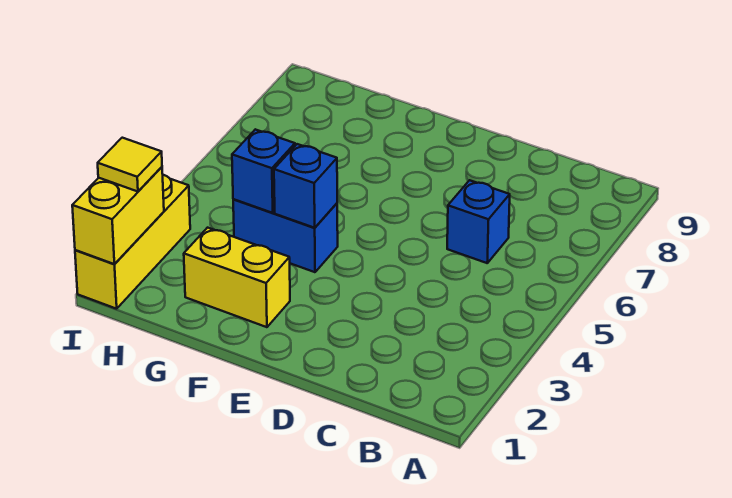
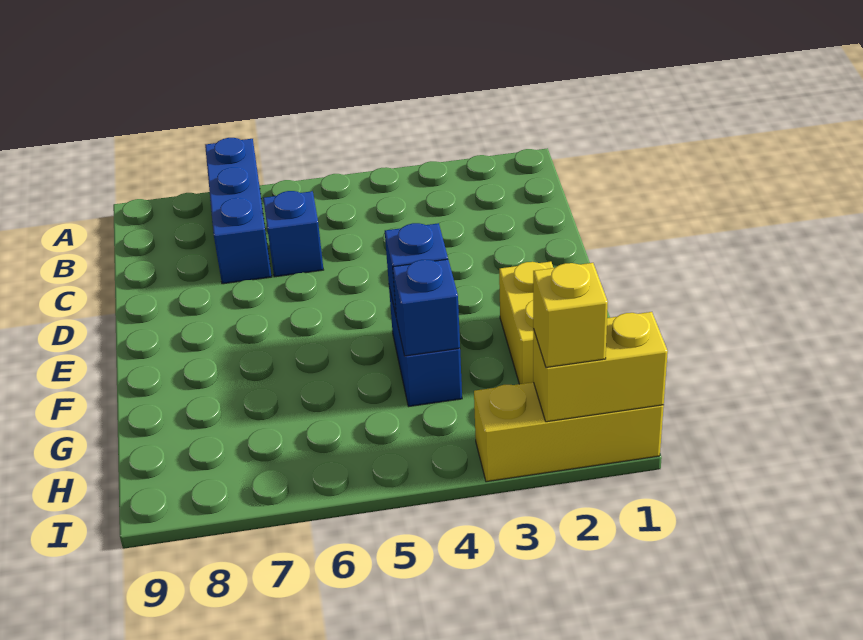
none -> blue brick A7:C7 level 1
yellow tile I2 level 3 -> yellow brick I2 level 3

